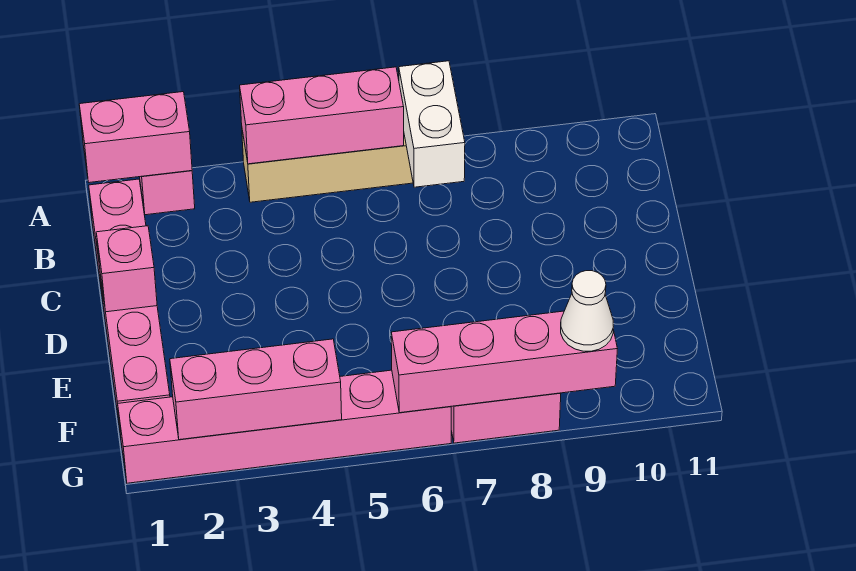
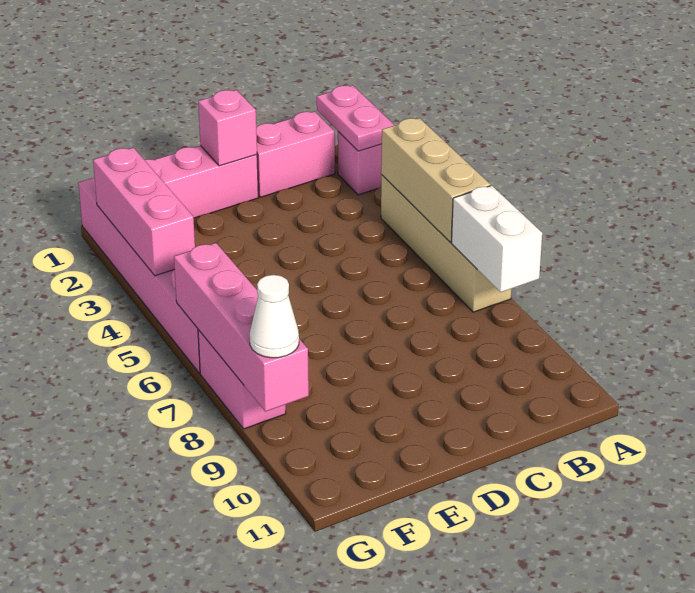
pink brick A1:A2 level 2 -> pink plate A1:A2 level 2
pink brick A4:A6 level 2 -> tan brick A4:A6 level 2
white brick A7:B7 level 2 -> white brick A7:A8 level 2

